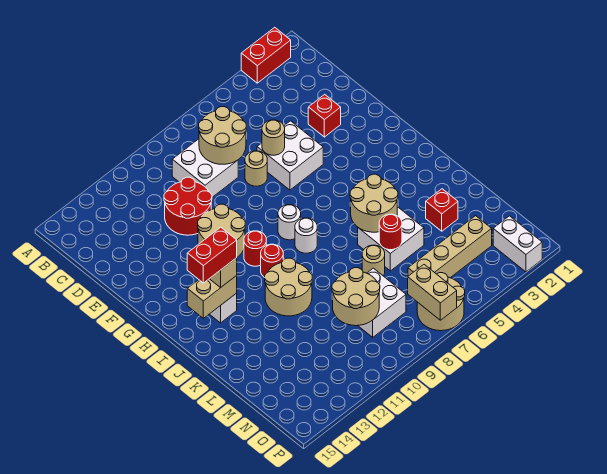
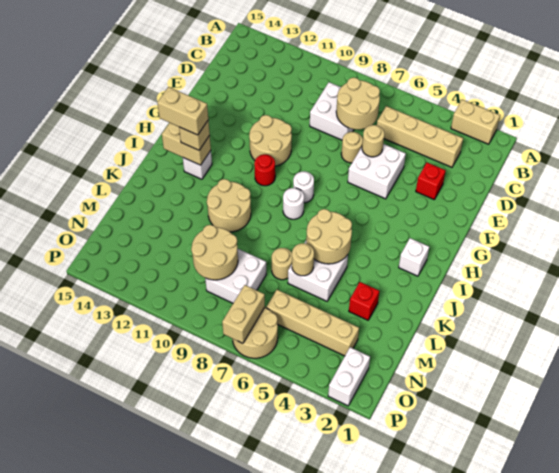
red brick A2:A3 level 1 -> tan brick A2:A3 level 1
none -> tan brick C3:C6 level 1
red round brick D10:E11 level 1 -> none
none -> white brick I2 level 1
red round brick I10 level 1 -> none
red brick I13:I14 level 4 -> tan brick I13:I14 level 4
red round brick L6 level 2 -> tan round brick L6 level 2

